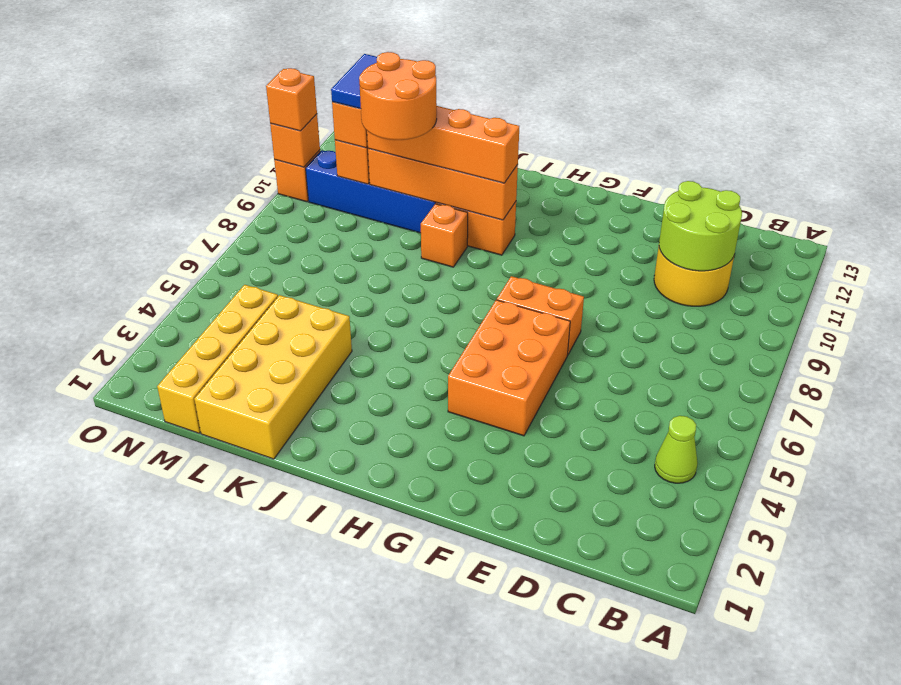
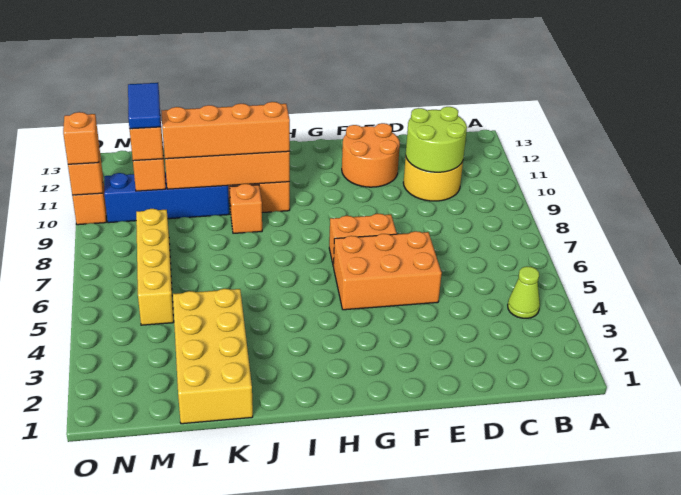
orange brick F4:G6 level 1 -> orange brick E5:G6 level 1
orange round brick K9:L10 level 4 -> orange round brick E11:F12 level 1
yellow brick M1:M4 level 1 -> yellow brick M5:M8 level 1

